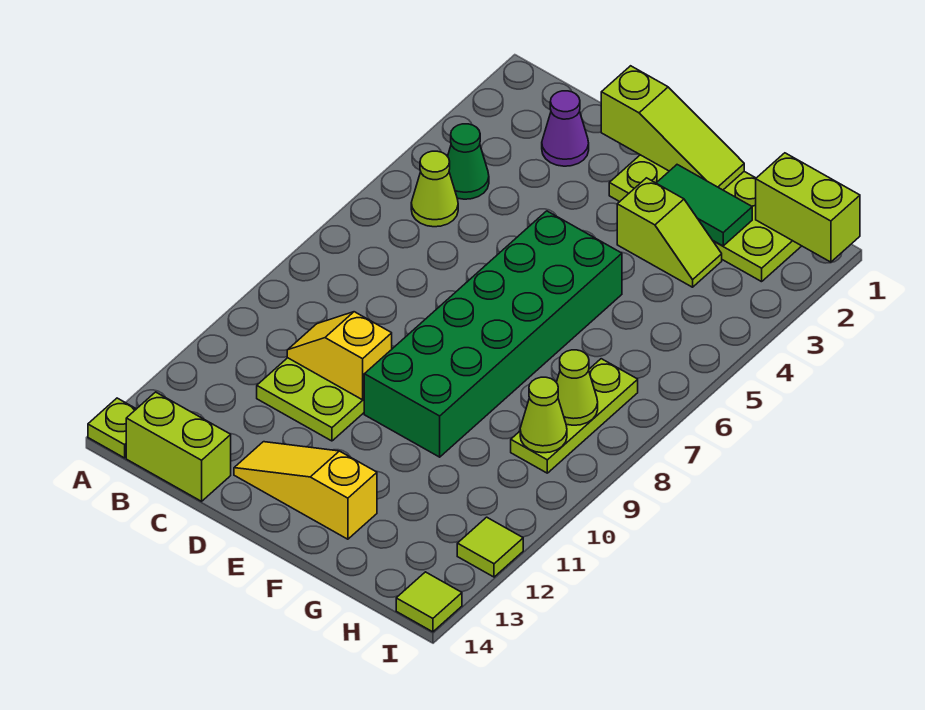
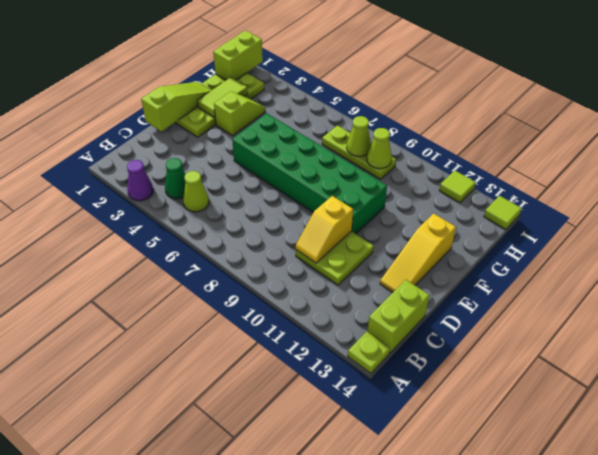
purple cone C2 level 1 -> purple cone A3 level 1
green tile F2:G2 level 2 -> lime tile F2:G2 level 2

